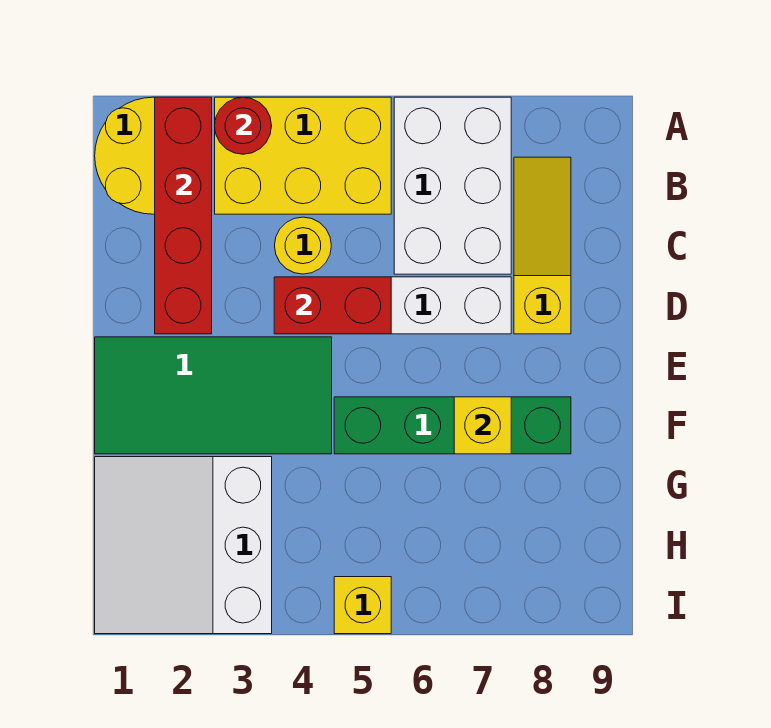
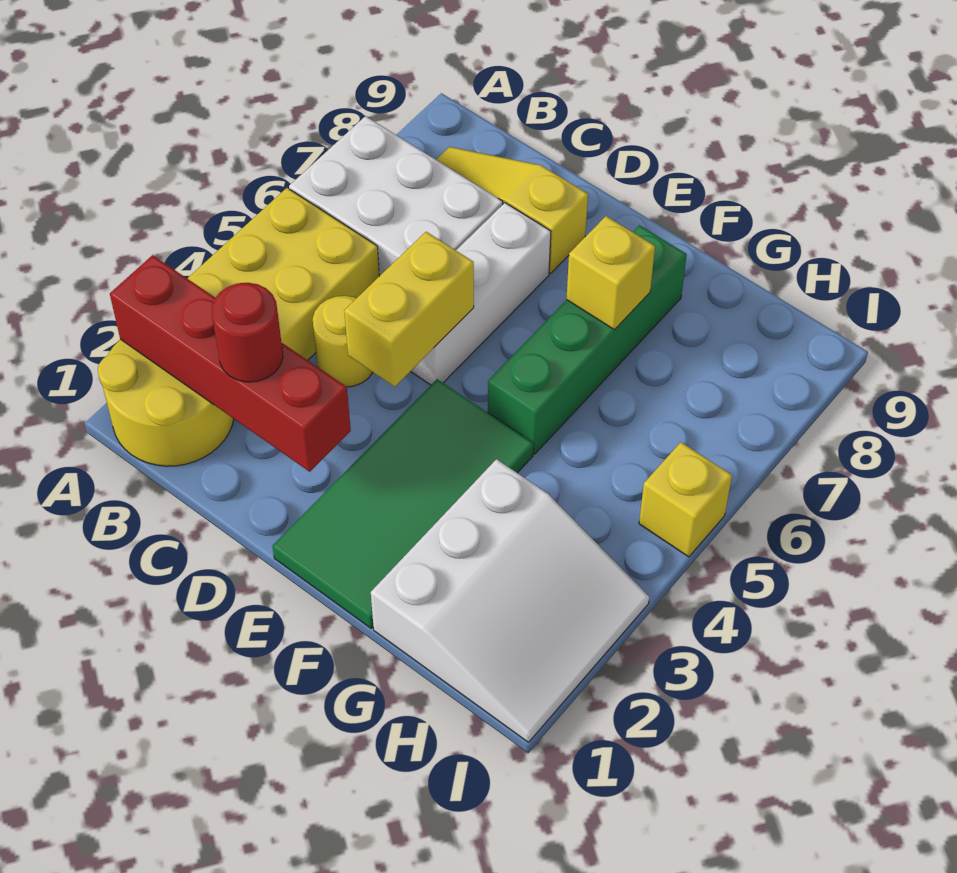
red round brick A3 level 2 -> red round brick C2 level 3
red brick D4:D5 level 2 -> yellow brick D4:D5 level 2
white slope G1:I3 level 1 top 3 -> white slope G1:I3 level 1 top G

